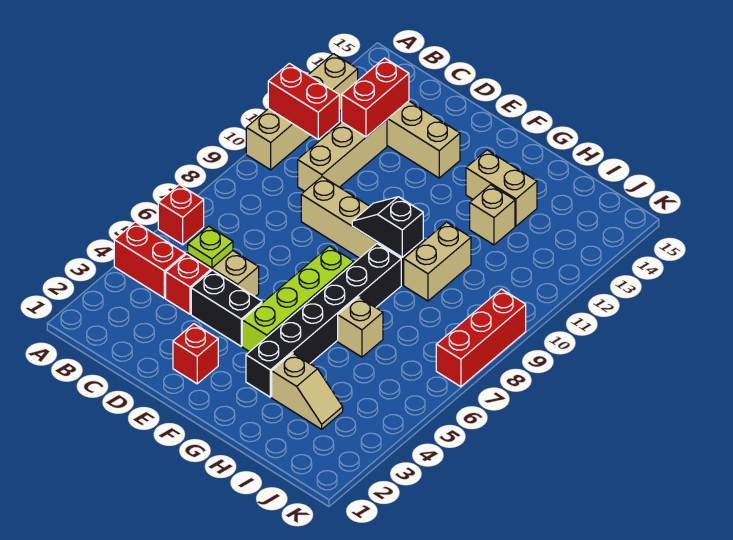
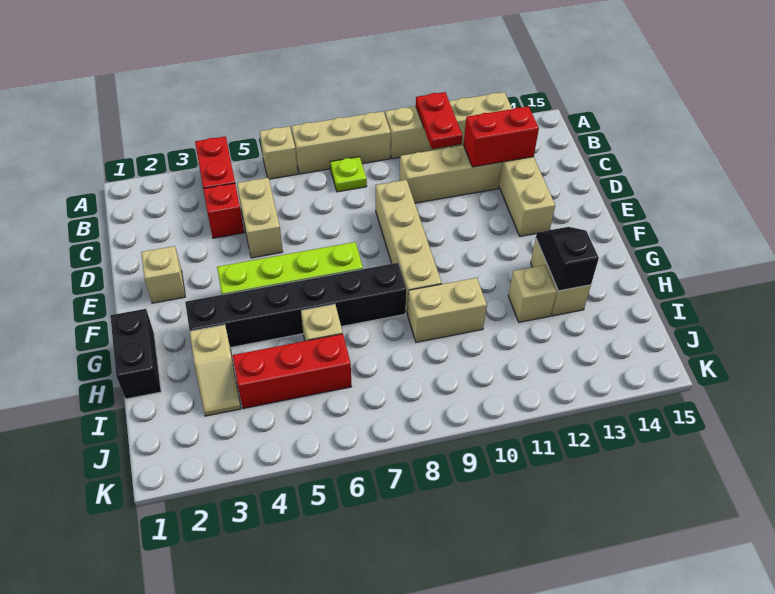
red brick A6 level 1 -> tan brick A6 level 1
none -> tan brick A7:A9 level 1
red brick A11:B11 level 2 -> red plate A11:B11 level 2
lime plate C5 level 2 -> lime plate B8 level 1
black brick D4:E4 level 1 -> black brick G1:H1 level 1
red brick E2 level 1 -> tan brick E2 level 1
black slope F9:G9 level 2 top G -> black slope G13:H13 level 2 top H
red brick K7:K9 level 1 -> red brick I4:I6 level 1

